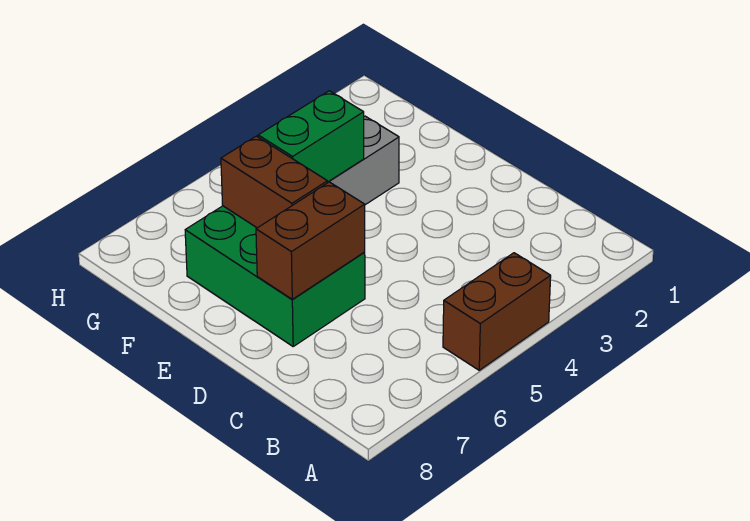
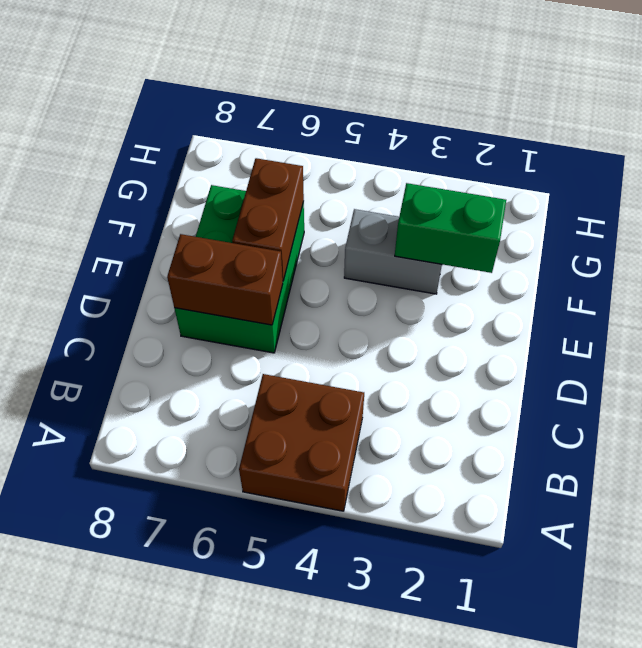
brown brick A4:A5 level 1 -> brown brick A4:B5 level 1
green brick F4:F5 level 2 -> green brick F2:F3 level 2

